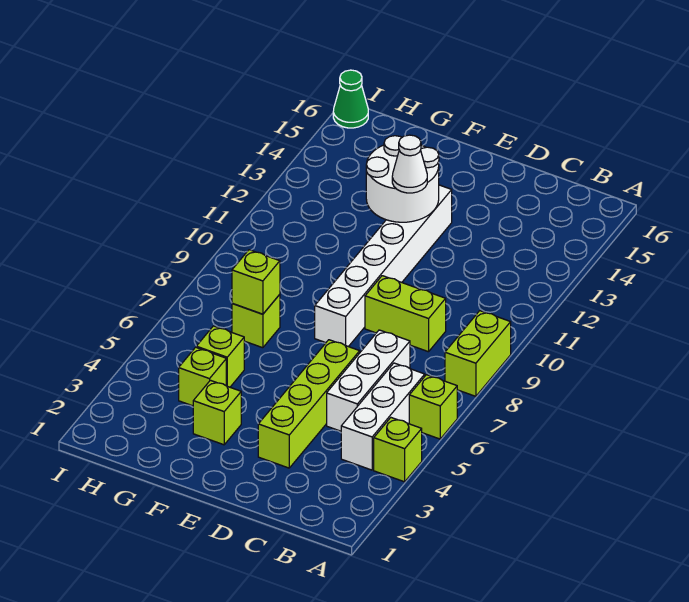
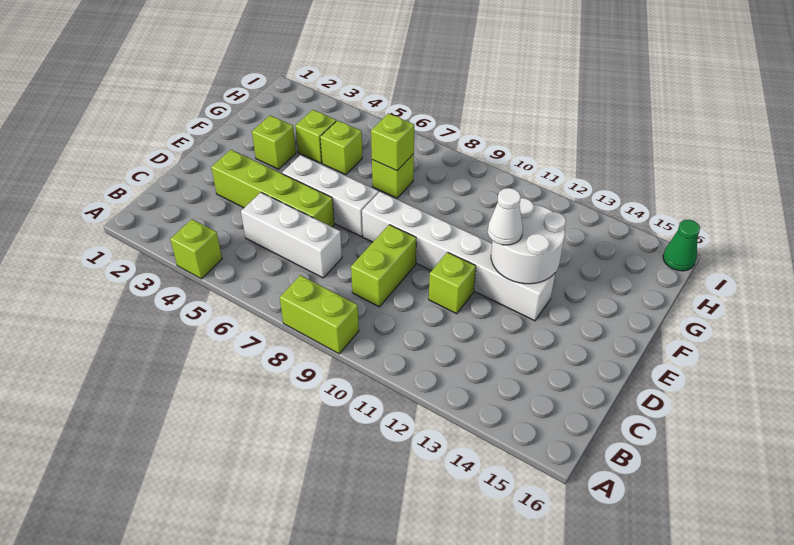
lime brick A6 level 1 -> lime brick D11 level 1
white brick B4:B6 level 1 -> white brick E5:E7 level 1

